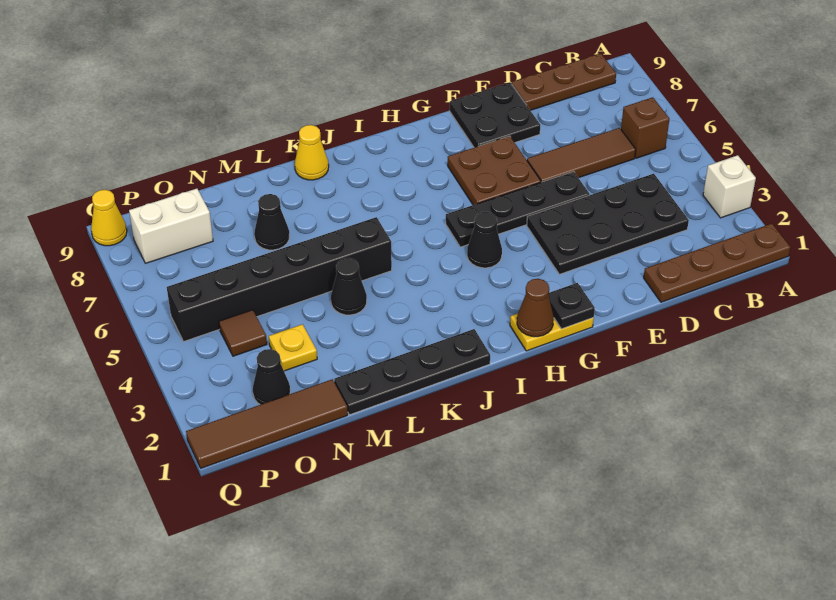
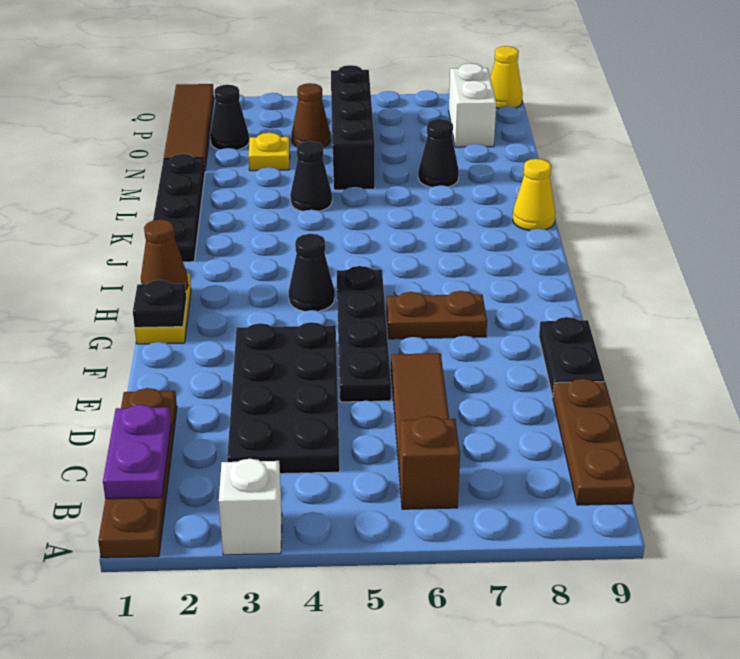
none -> purple plate B1:C1 level 2
black plate E8:F9 level 1 -> black plate E9:F9 level 1
brown plate F6:G7 level 1 -> brown plate G6:G7 level 1
black brick K5:P5 level 1 -> black brick M5:P5 level 1
brown tile O4 level 1 -> brown cone O4 level 1

